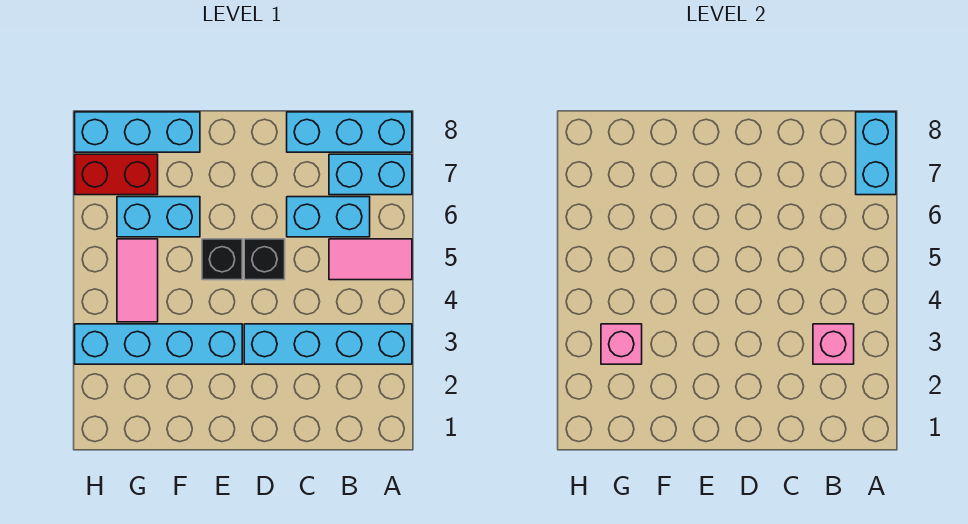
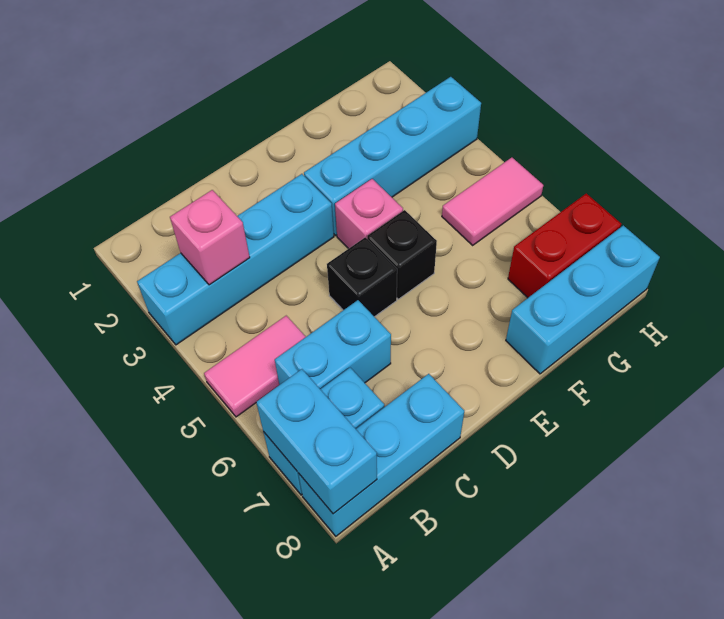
cyan brick F6:G6 level 1 -> none
pink brick G3 level 2 -> pink brick E4 level 1
pink tile G4:G5 level 1 -> pink tile G5:H5 level 1

